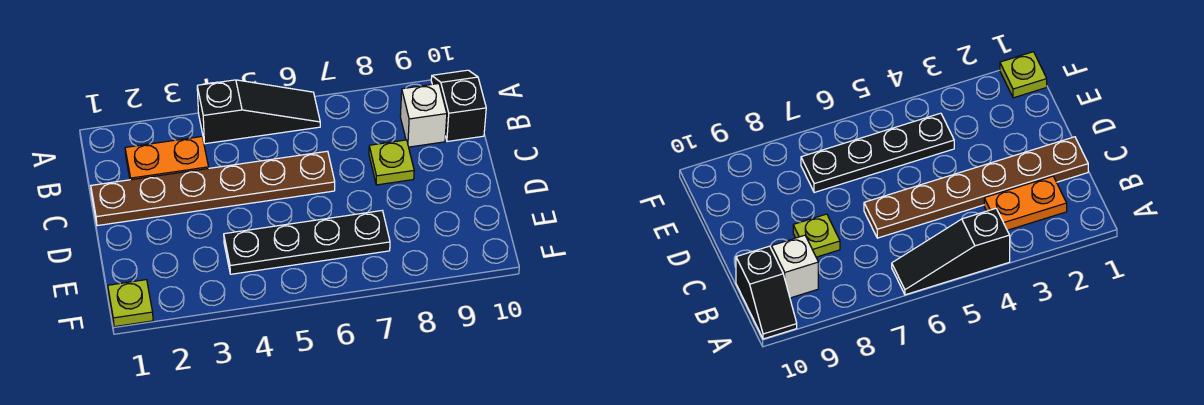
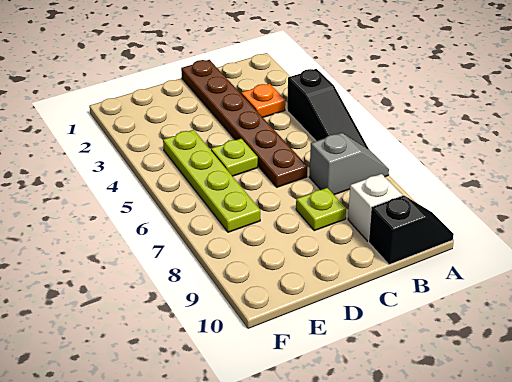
none -> grey slope A7:B7 level 1 top B
orange plate B2:B3 level 1 -> orange plate B3 level 1
black plate E4:E7 level 1 -> lime plate E4:E7 level 1
lime plate F1 level 1 -> lime plate D5 level 1

